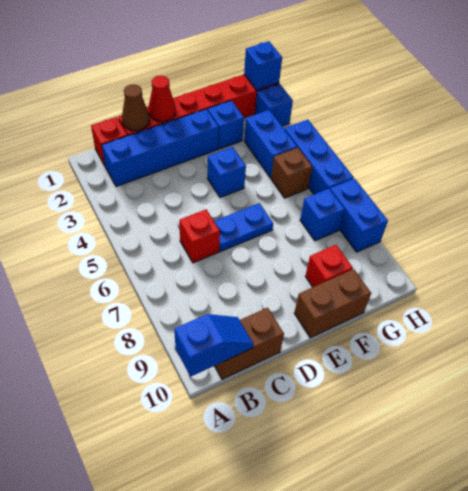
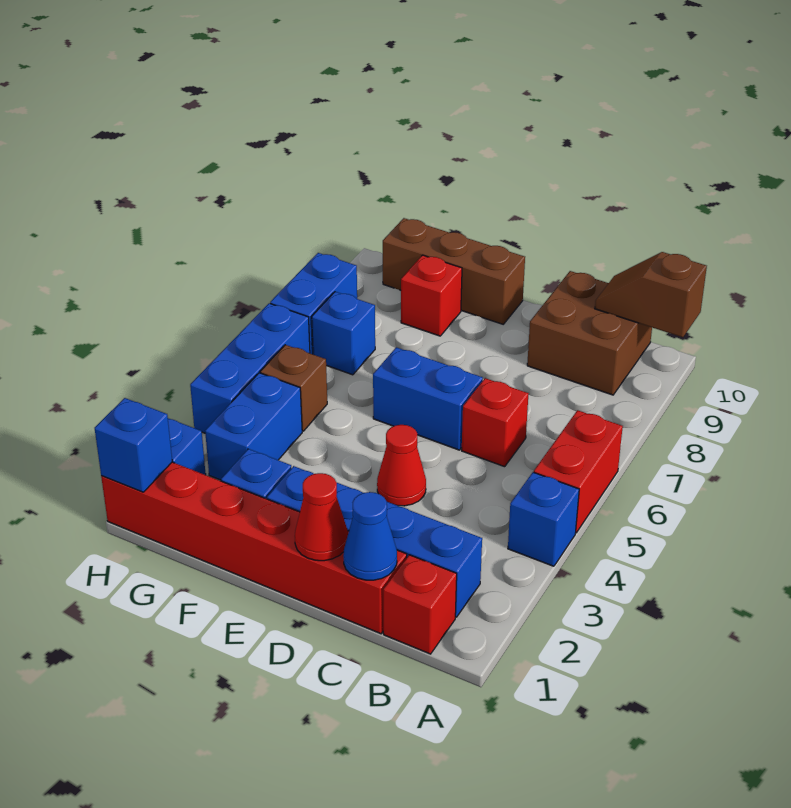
none -> red brick A5:A6 level 1
blue slope A10:B10 level 2 top A -> brown slope A10:B10 level 2 top A
brown brick B10:C10 level 1 -> brown brick B9:C10 level 1
brown cone C1 level 2 -> blue cone C1 level 2
none -> red cone D4 level 1
blue plate D6:E6 level 1 -> blue brick D6:E6 level 1
blue brick E4 level 1 -> blue brick A4 level 1
brown brick E10:F10 level 1 -> brown brick E10:G10 level 1

